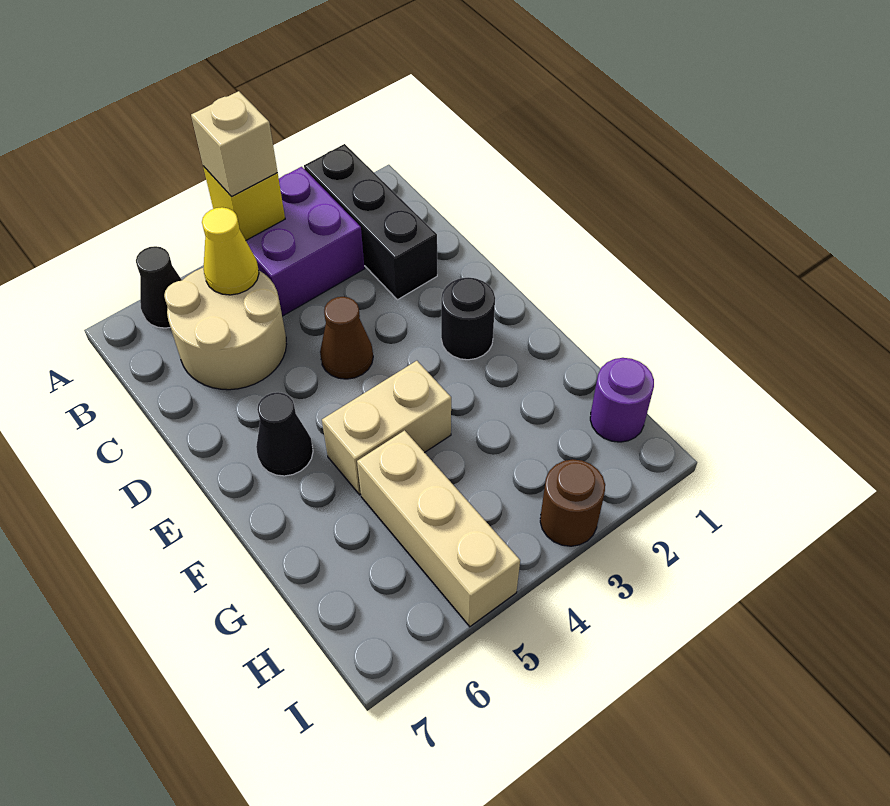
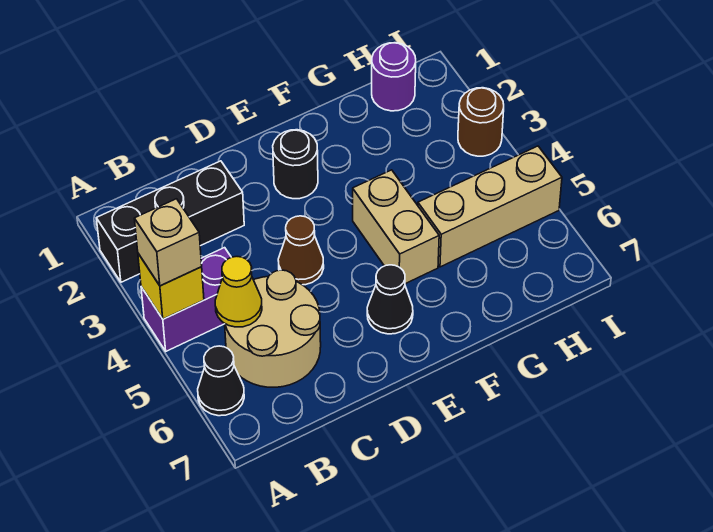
purple brick A3:B4 level 1 -> purple brick A4:B4 level 1

